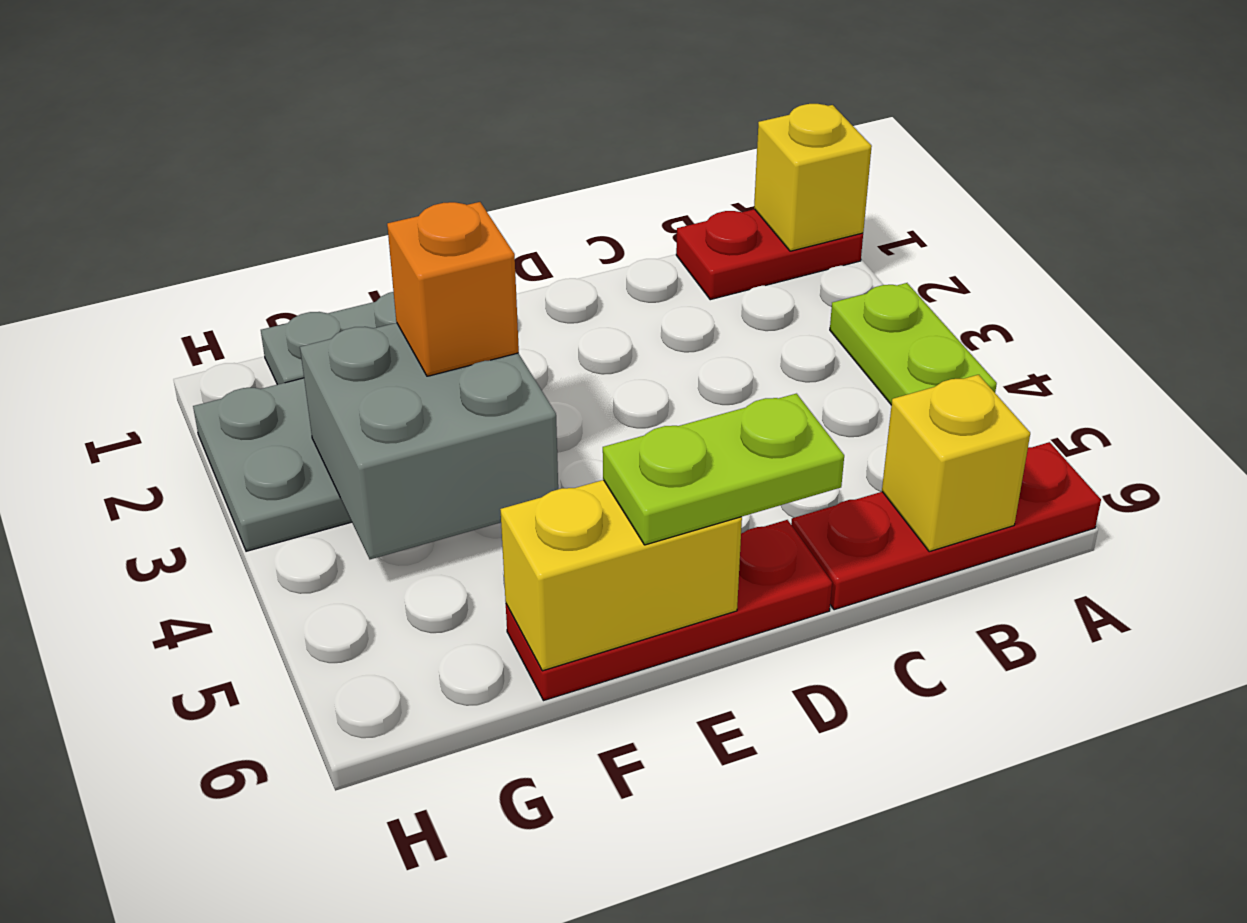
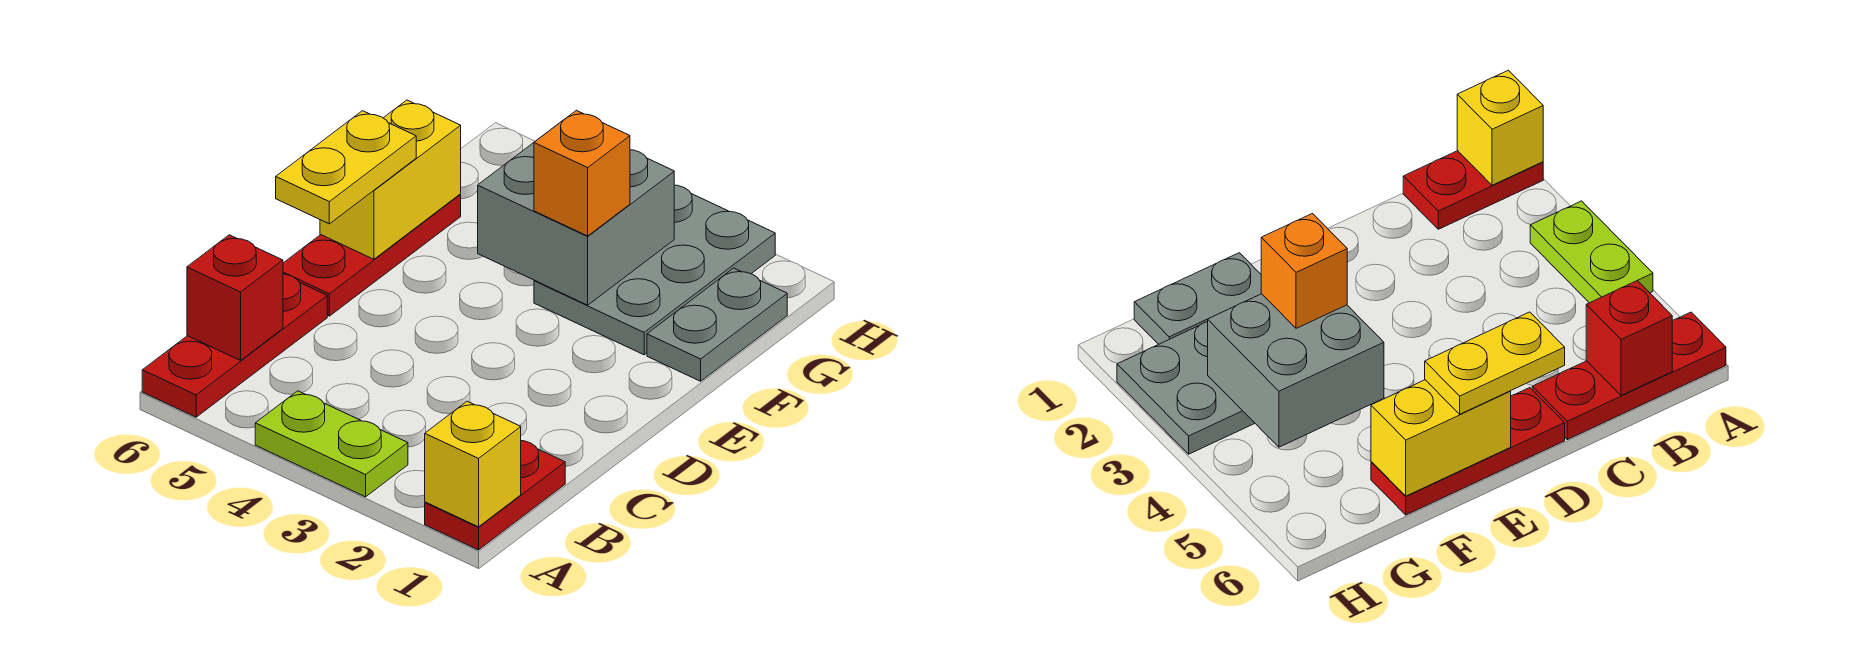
yellow brick B6 level 2 -> red brick B6 level 2
lime plate D6:E6 level 3 -> yellow plate D6:E6 level 3

